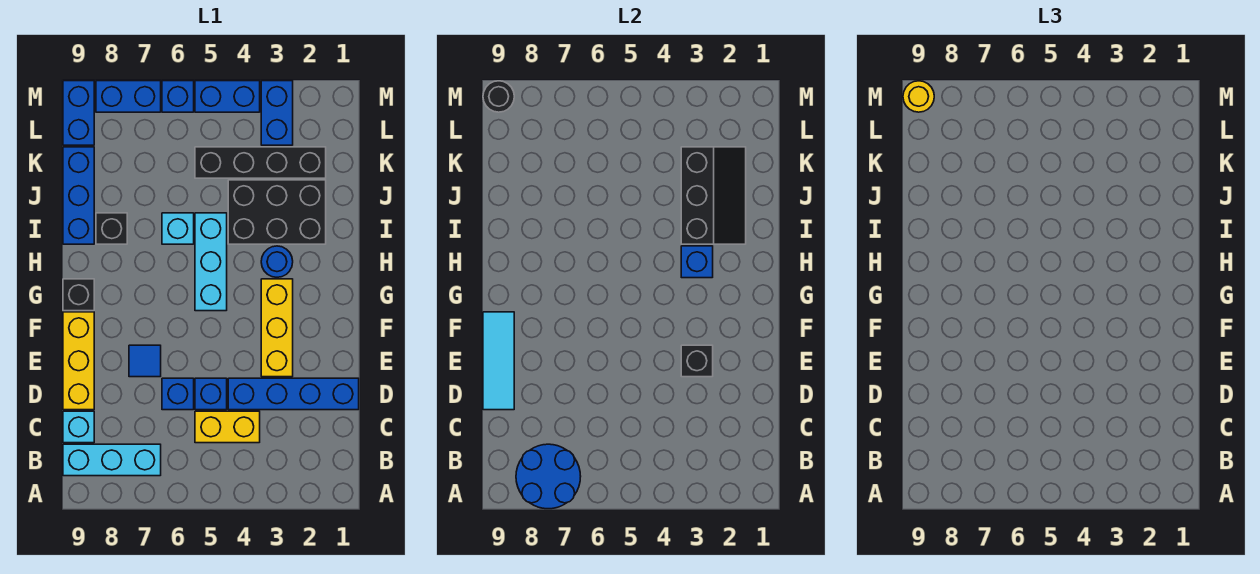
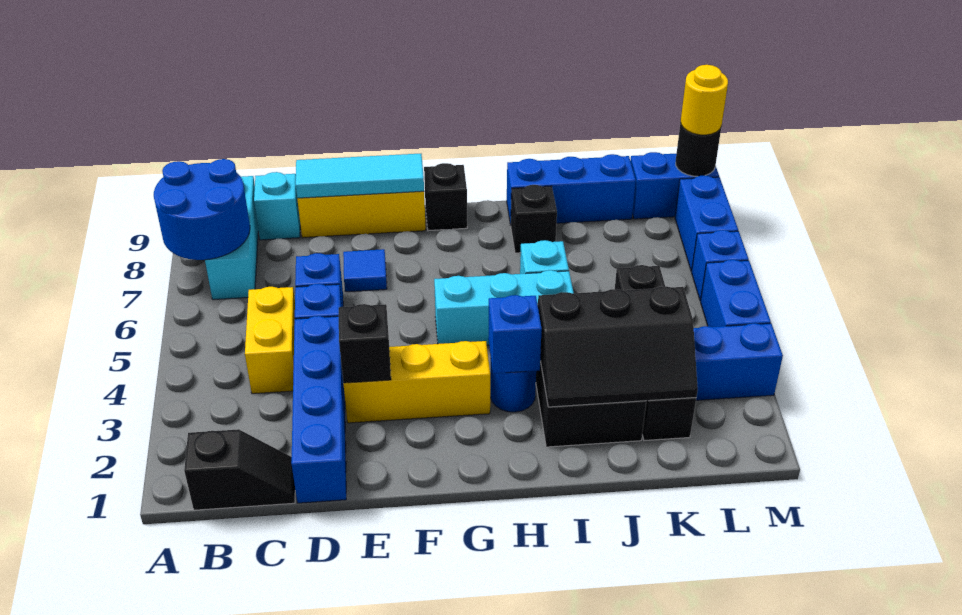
none -> black slope B1:C1 level 1 top B

